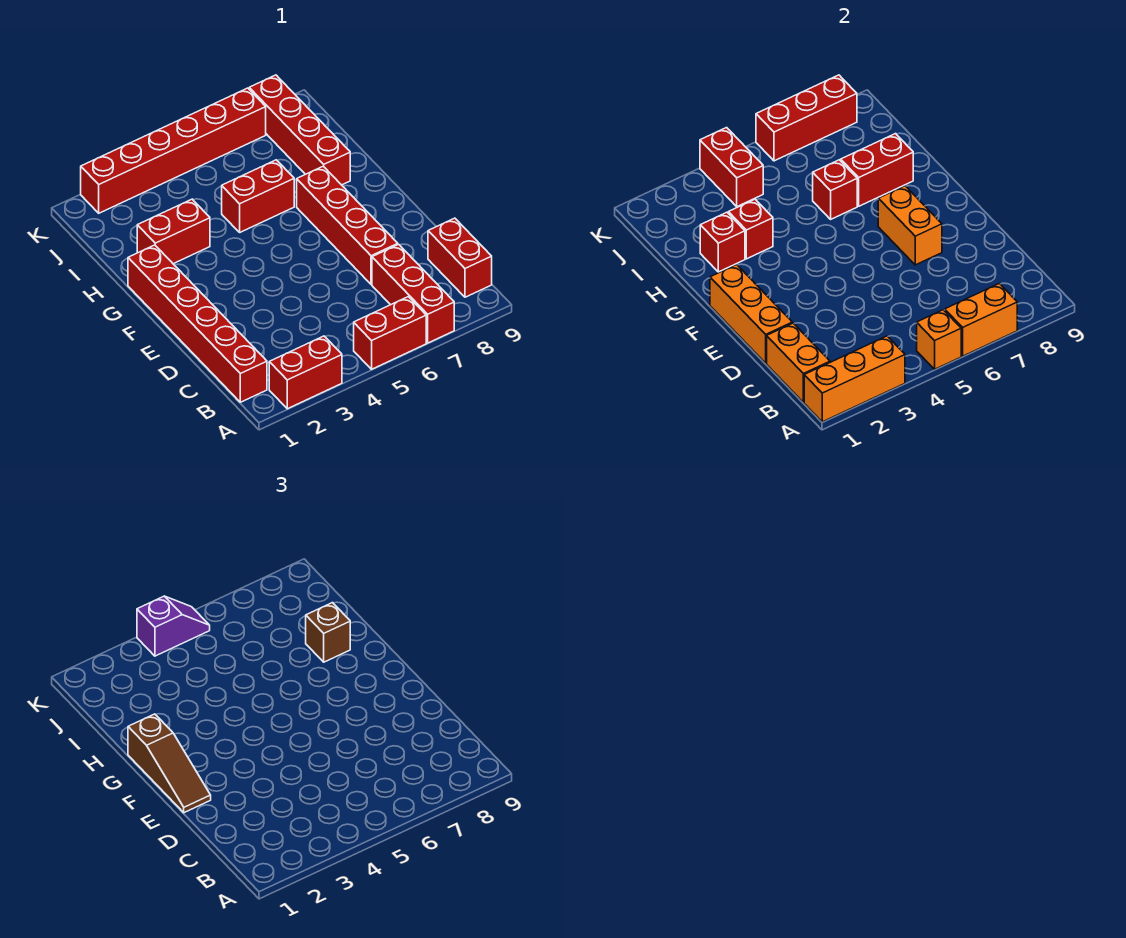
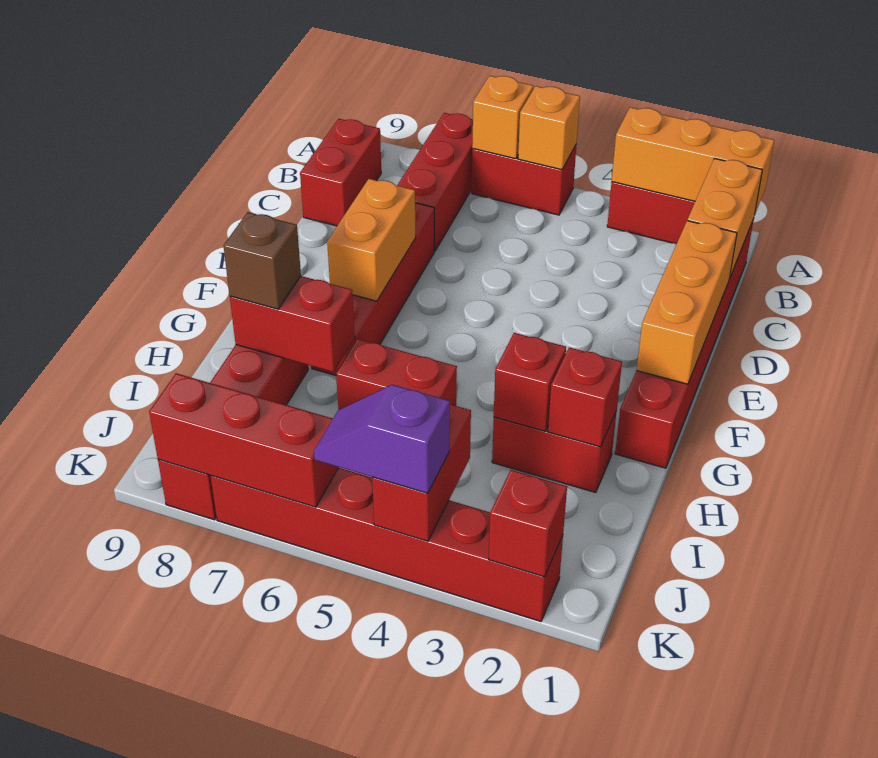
orange brick A6:A7 level 2 -> orange brick A6 level 2
brown slope E1:G1 level 3 top G -> none
red brick H6 level 2 -> red brick K2 level 2

